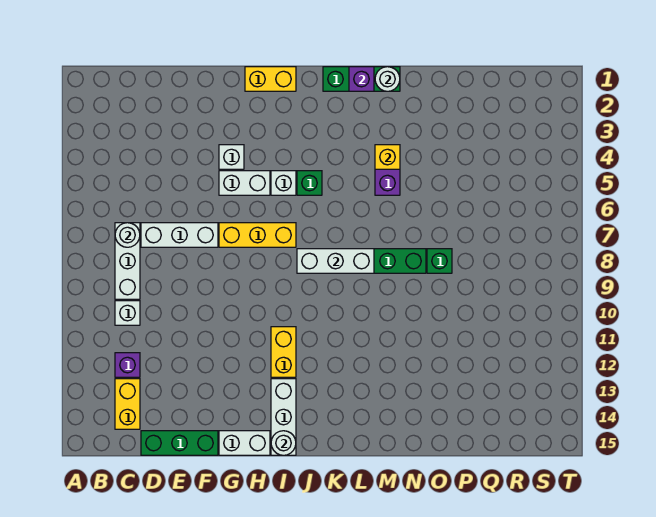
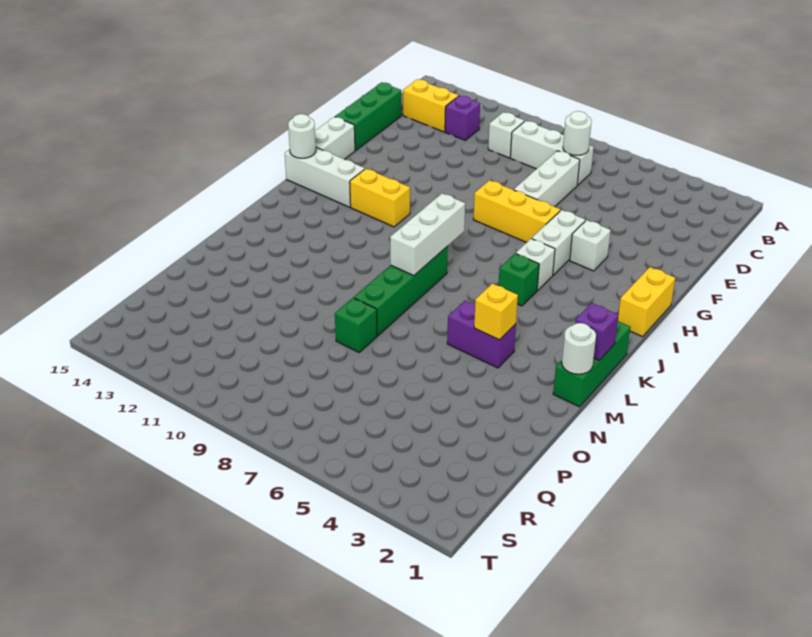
yellow brick G7:I7 level 1 -> yellow brick G6:G8 level 1

